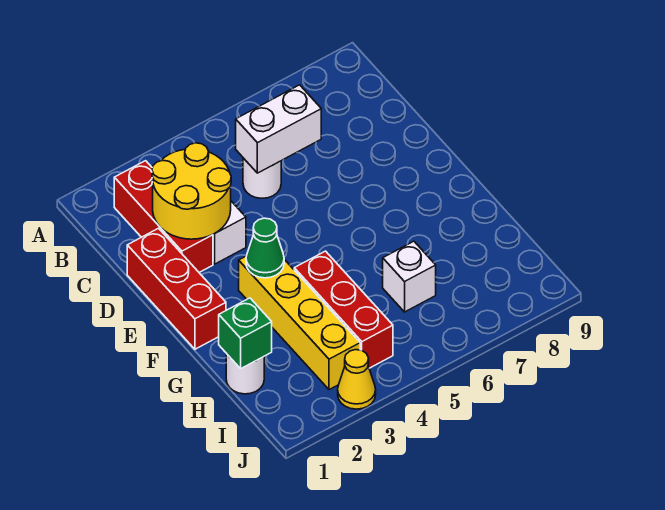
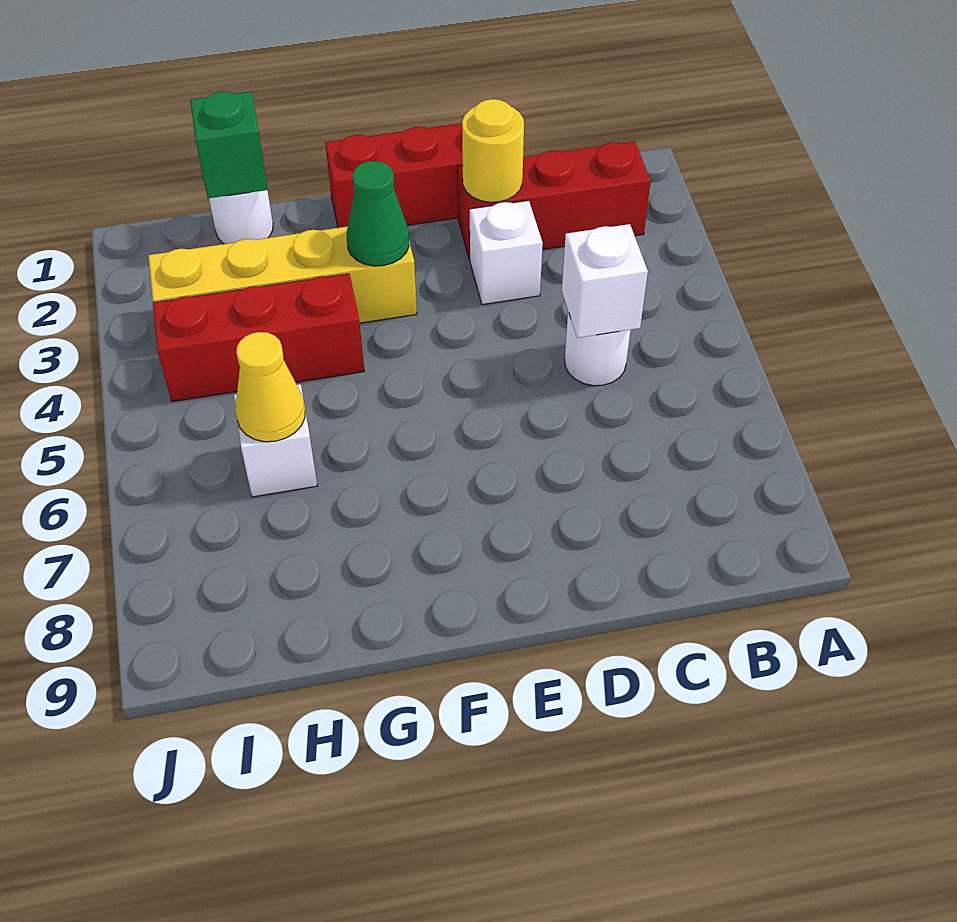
yellow round brick C2:D3 level 2 -> yellow round brick D2 level 2
white brick C5:C6 level 2 -> white brick C5 level 2
yellow cone J3 level 1 -> yellow cone H6 level 2

